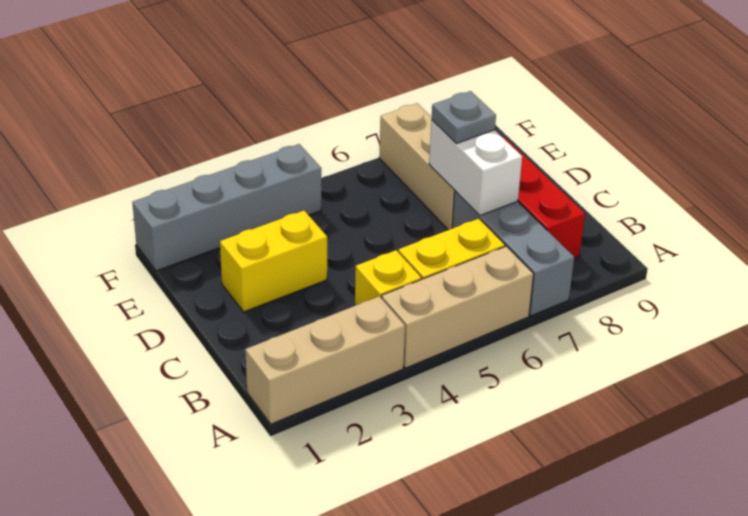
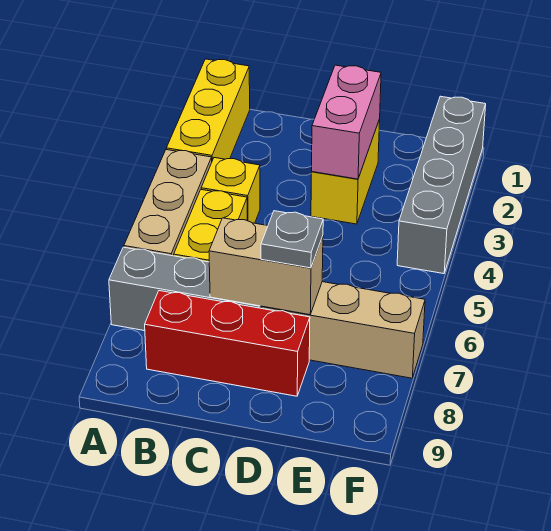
tan brick A1:A3 level 1 -> yellow brick A1:A3 level 1
white brick C7:D7 level 2 -> tan brick C7:D7 level 2
none -> pink brick D2:D3 level 2

